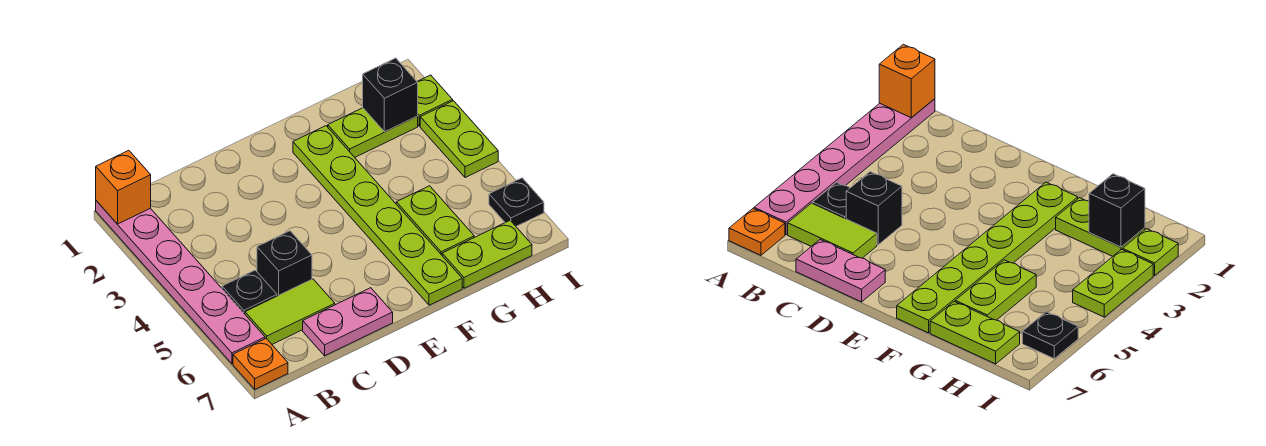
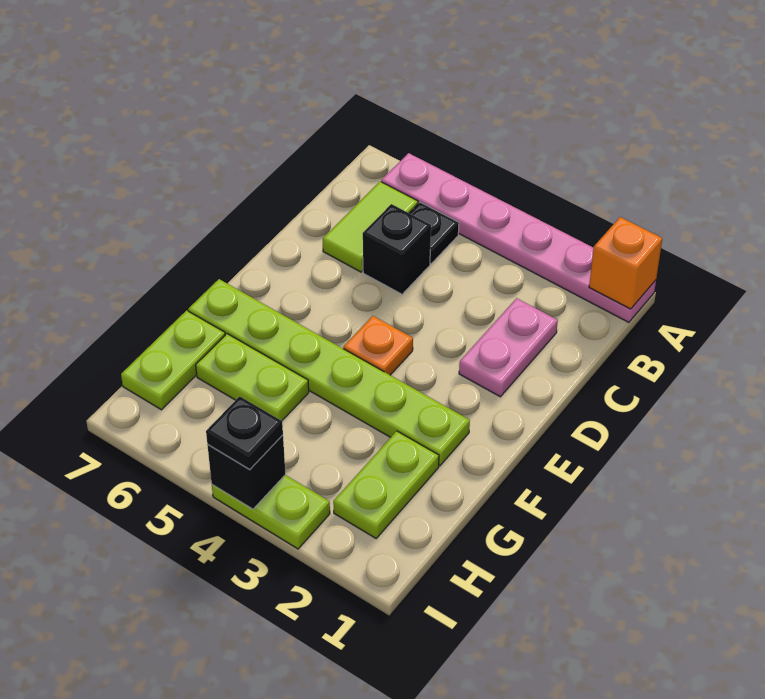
orange plate A7 level 1 -> orange plate E4 level 1
pink plate C7:D7 level 1 -> pink plate C2:D2 level 1
black brick H2 level 2 -> black brick I4 level 2
lime plate I2 level 1 -> none
black plate I6 level 1 -> black plate I4 level 3

